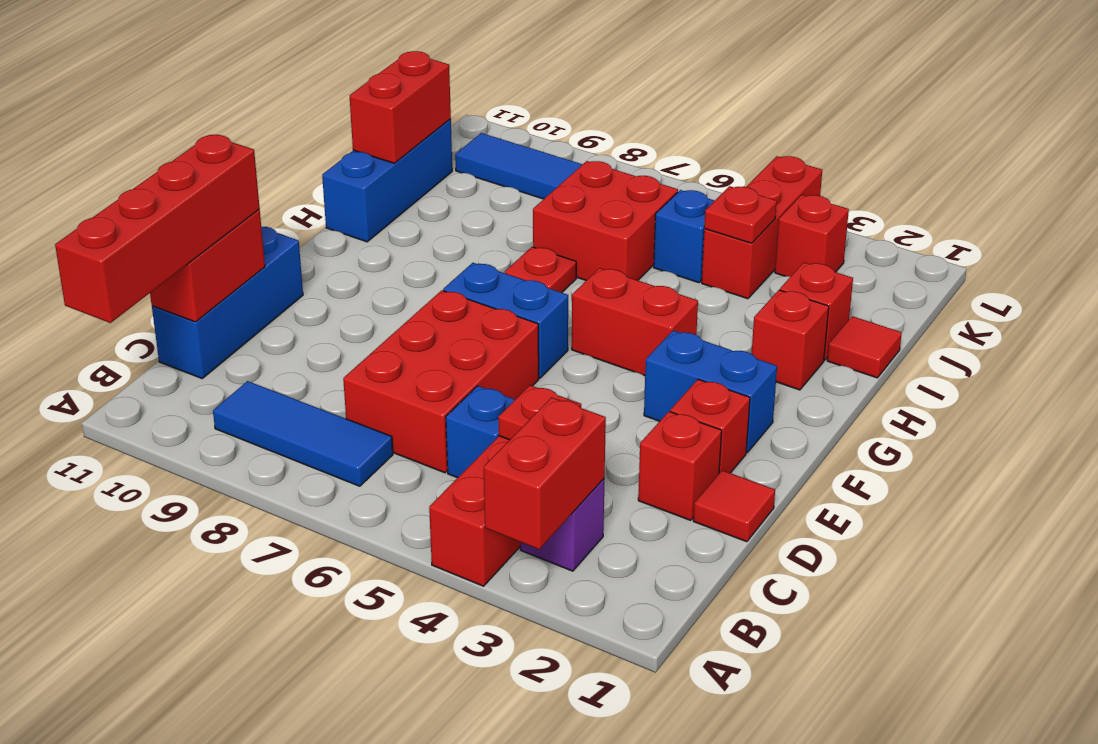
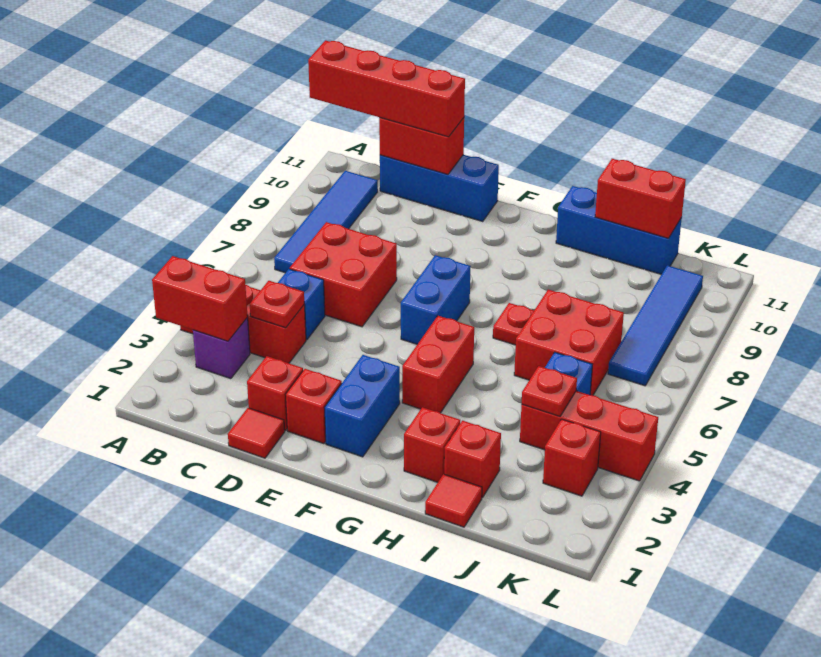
blue tile B7:B9 level 1 -> blue tile B7:B10 level 1
red brick C6:E7 level 1 -> red brick C6:D7 level 1

